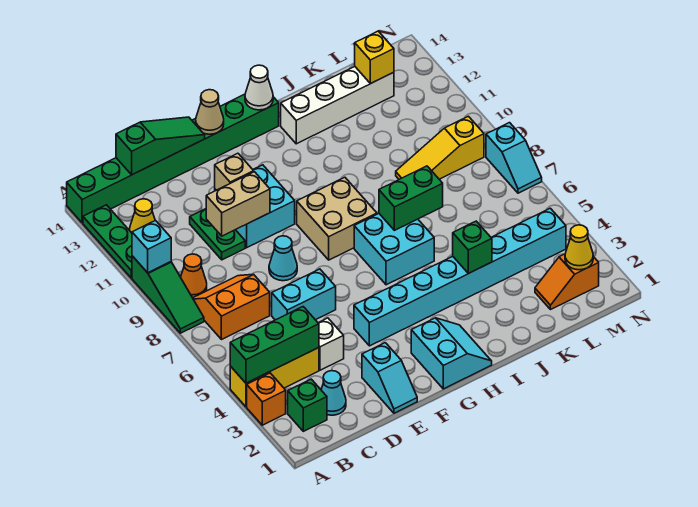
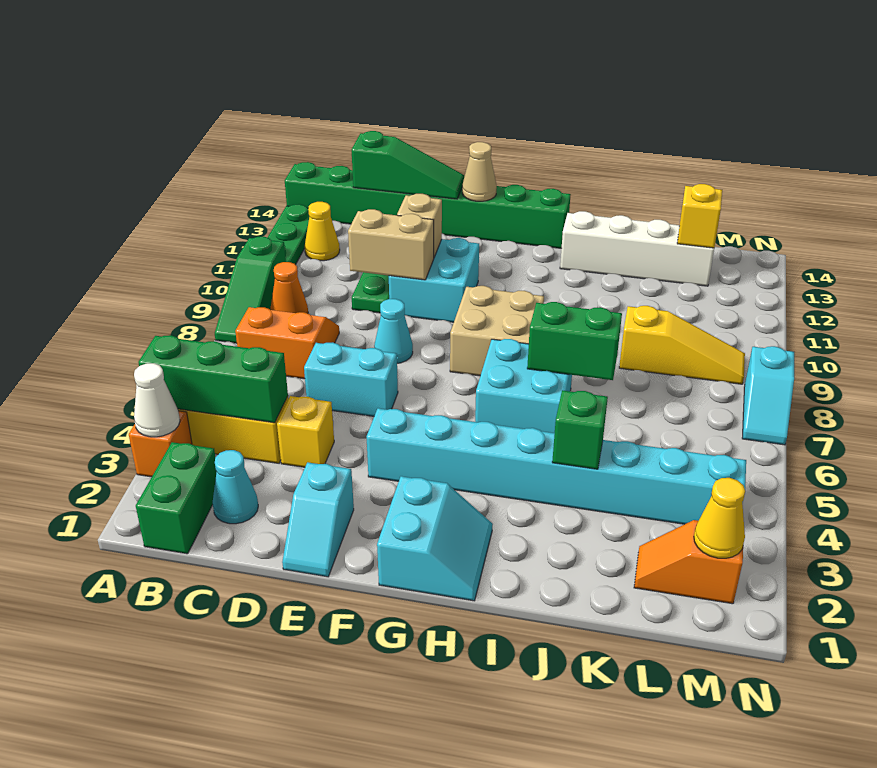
cyan brick A10 level 2 -> none
green brick B2 level 1 -> green brick B1:B2 level 1
white brick D4 level 1 -> yellow brick D4 level 1
white cone H14 level 2 -> white cone A3 level 2
yellow slope K9:M9 level 1 top M -> yellow slope K9:M9 level 1 top K

